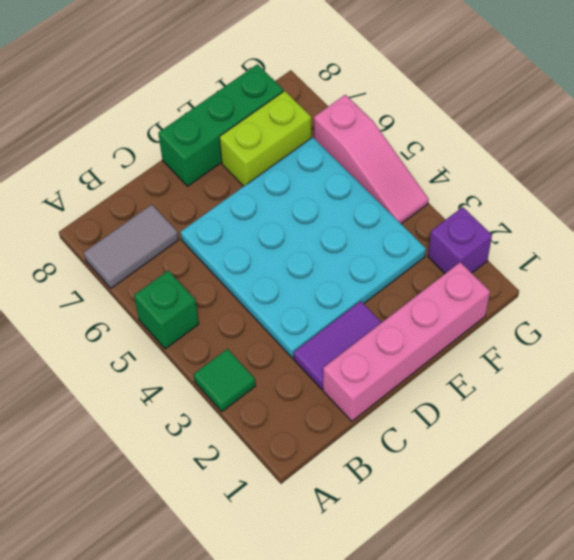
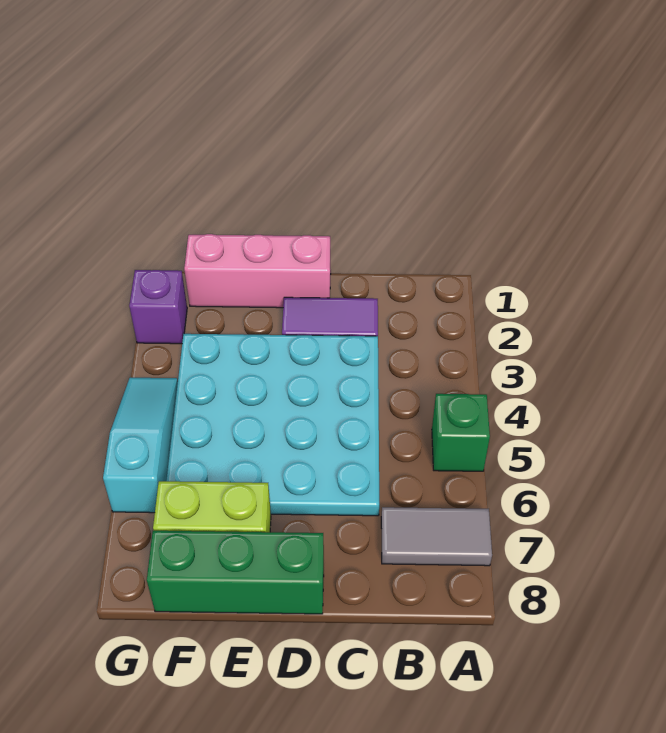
green tile A3 level 1 -> none
pink brick C1:F1 level 1 -> pink brick D1:F1 level 1
pink slope G4:G6 level 1 top 6 -> cyan slope G4:G6 level 1 top 6

